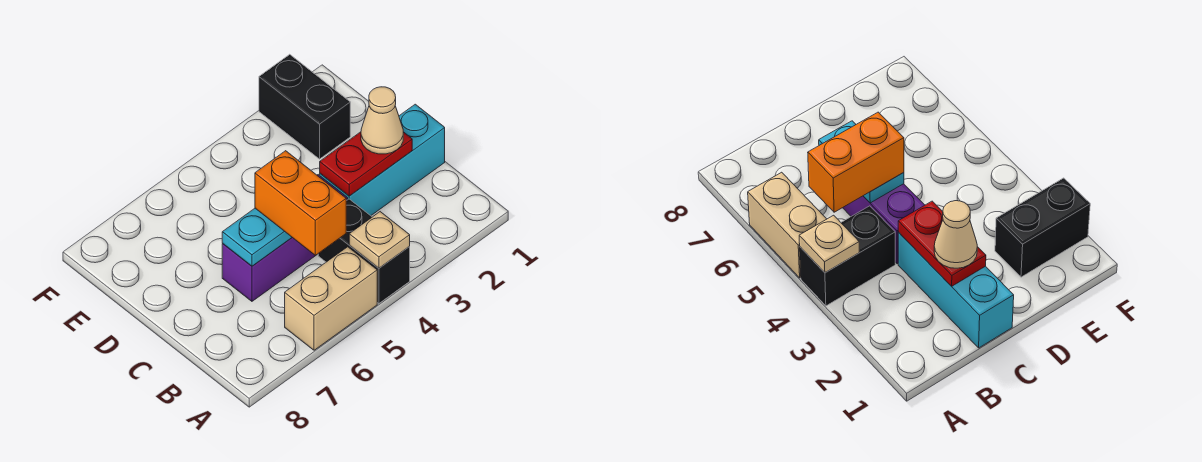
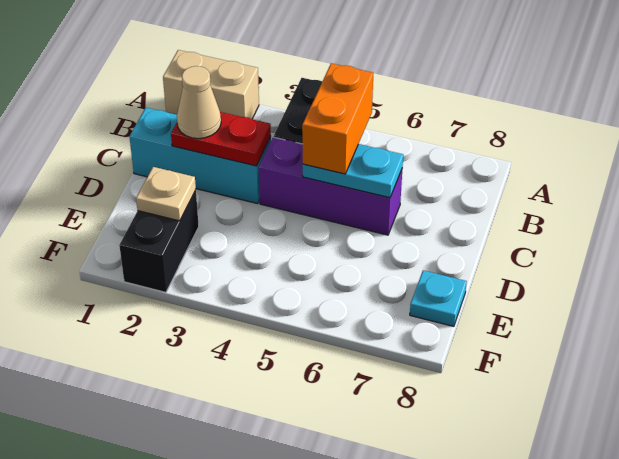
tan plate A4 level 2 -> tan plate E2 level 2
tan brick A5:A6 level 1 -> tan brick A1:A2 level 1
none -> cyan plate E8 level 1

